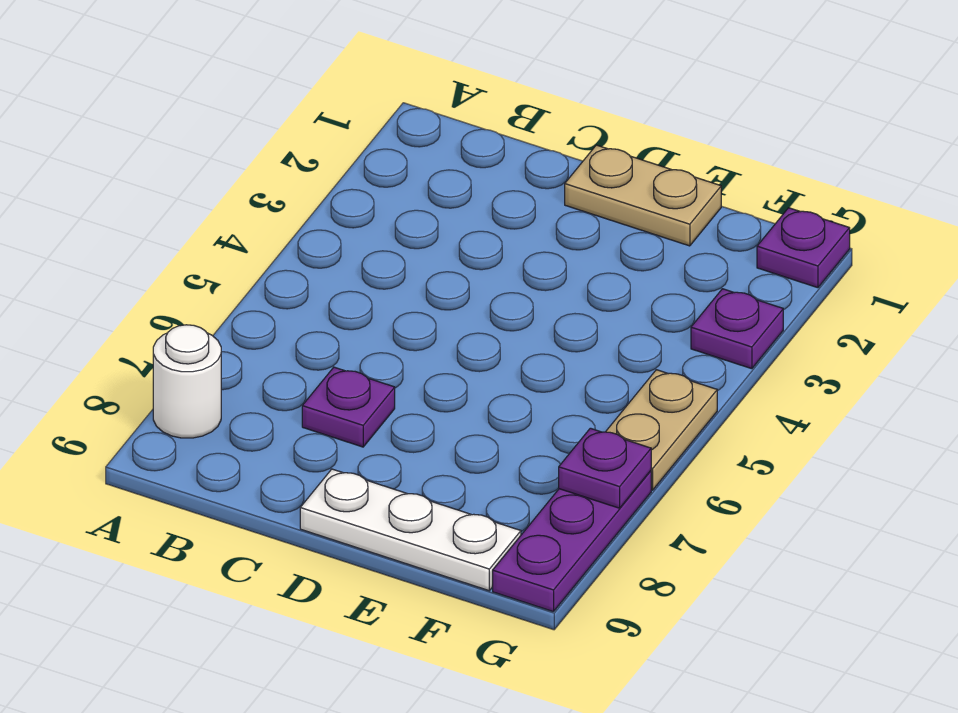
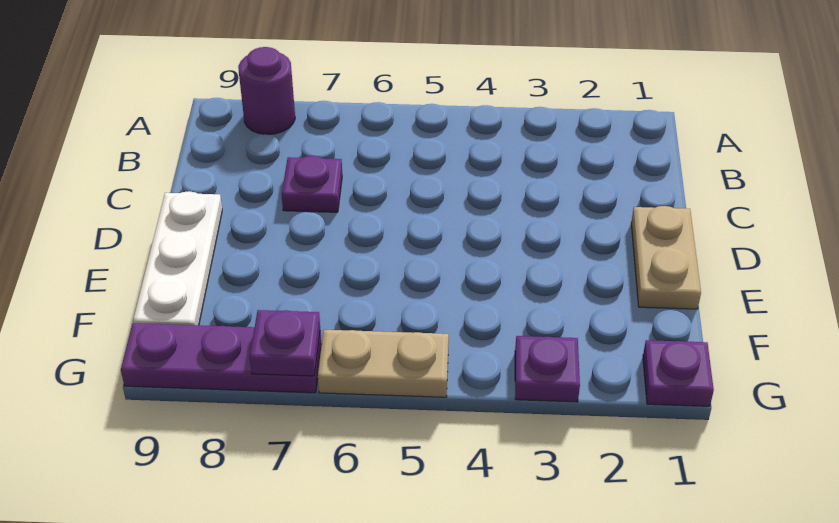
white round brick A8 level 1 -> purple round brick A8 level 1

